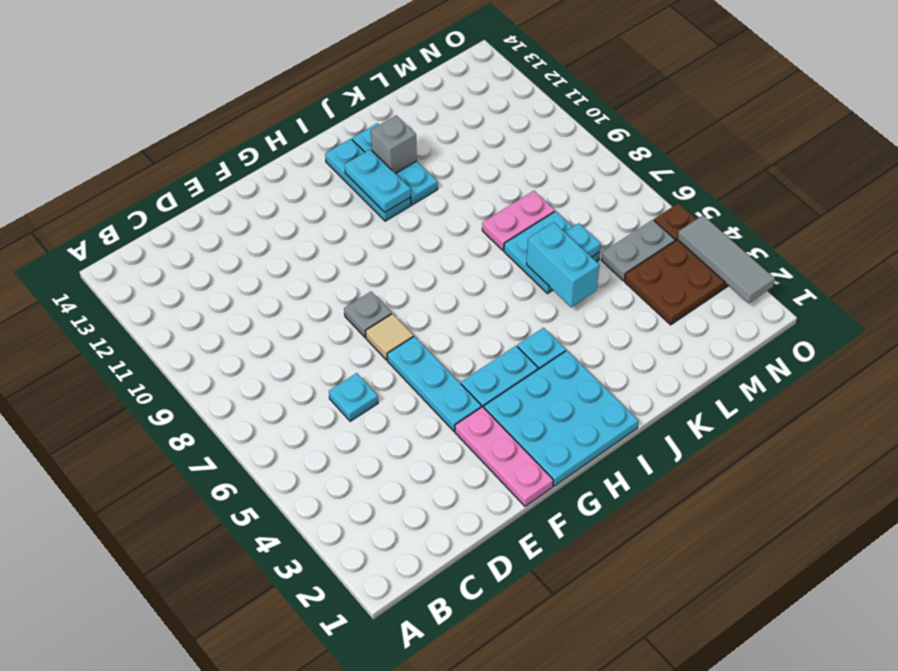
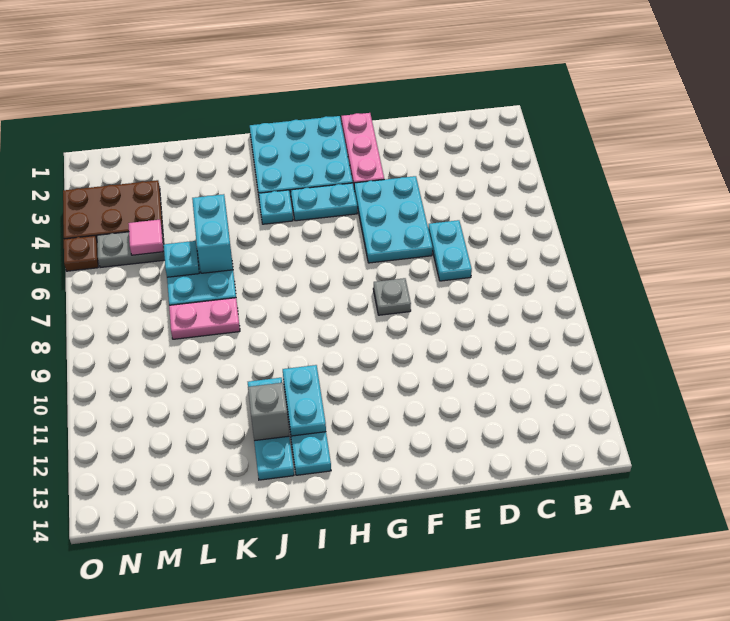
cyan plate D6 level 1 -> cyan plate D6:D7 level 1
cyan plate F4:F6 level 1 -> cyan plate E4:F6 level 1
tan tile F7 level 1 -> none
none -> pink tile M5 level 2
grey tile O2:O4 level 2 -> none

